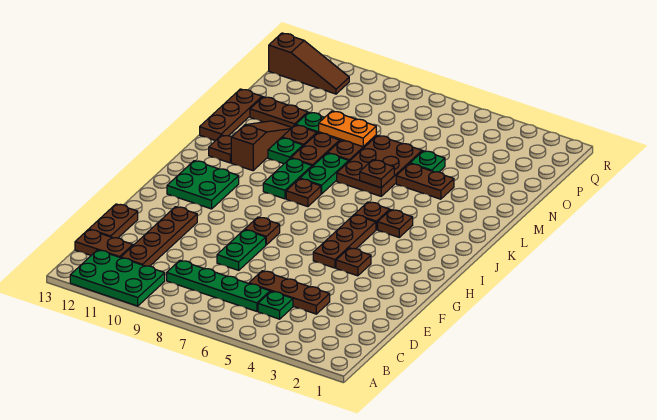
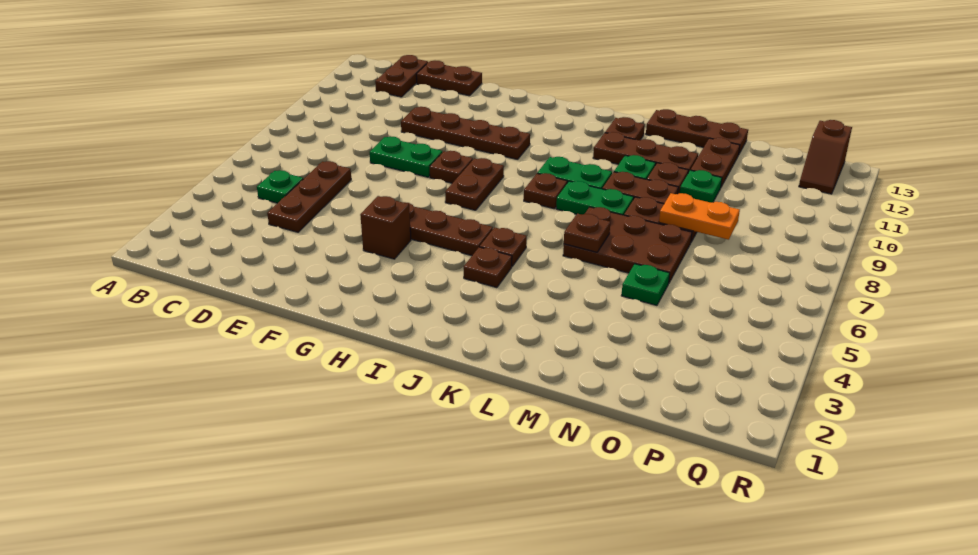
green plate A10:B12 level 1 -> none
green plate C6:C9 level 1 -> none
brown plate C11:F11 level 1 -> brown plate E10:H10 level 1
brown plate G4 level 1 -> brown brick G4 level 1
green plate H11:I12 level 1 -> none
brown slope K11:M11 level 1 top K -> brown plate K11:M11 level 1
brown plate M4:M5 level 1 -> brown plate H7:H8 level 1
orange plate N8:N9 level 2 -> orange plate N8:O8 level 2
brown slope Q11:Q13 level 1 top 13 -> brown slope Q12:Q13 level 1 top 13

